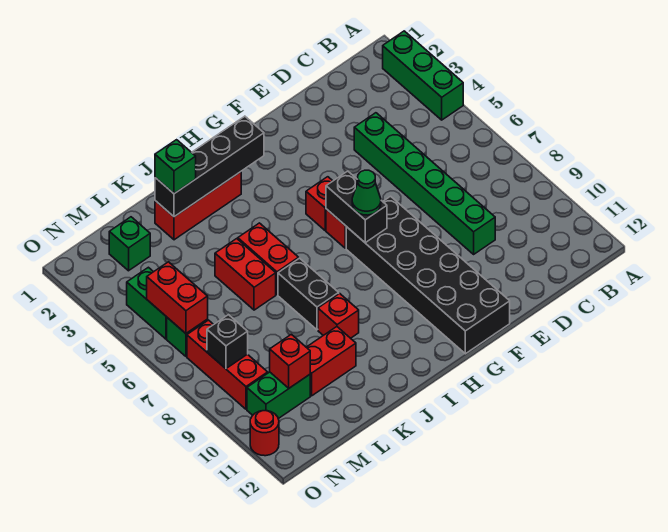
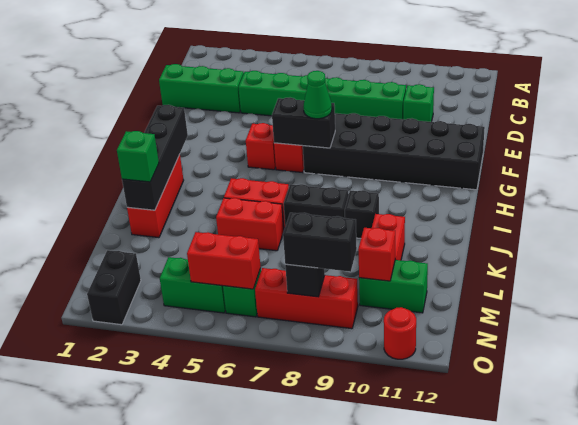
green brick A2:A4 level 1 -> green brick D1:D3 level 1
red brick J9 level 1 -> black brick J9 level 1
green brick M2 level 1 -> green brick D10 level 1
green brick M10:N10 level 1 -> green brick M10:M11 level 1
none -> black brick N2:O2 level 1
none -> black brick N8:N9 level 3

